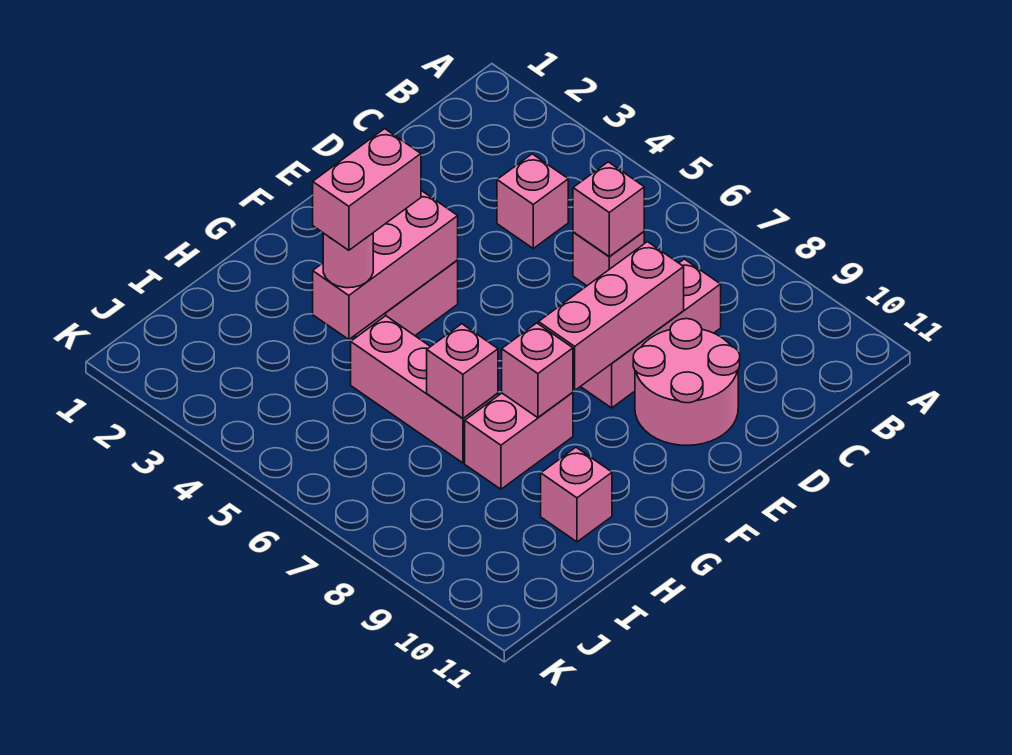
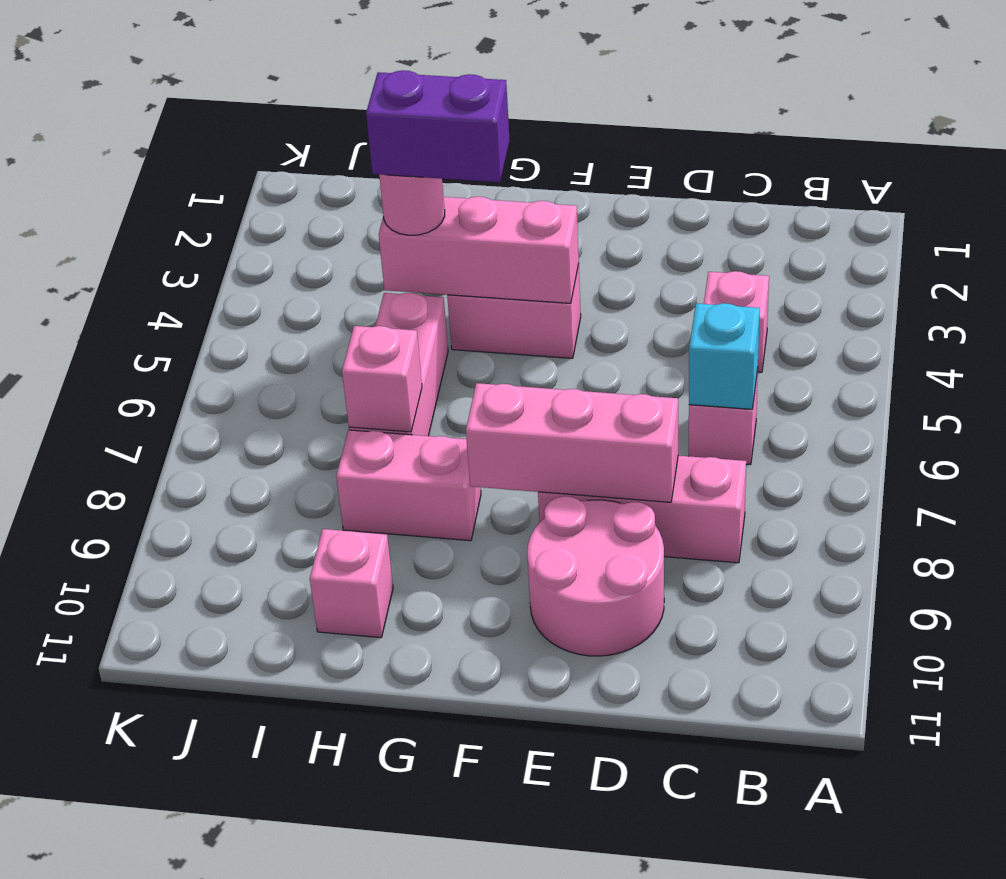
pink brick C6 level 2 -> cyan brick C6 level 2
pink brick G4:H4 level 4 -> purple brick G4:H4 level 4
pink brick G8 level 2 -> none

